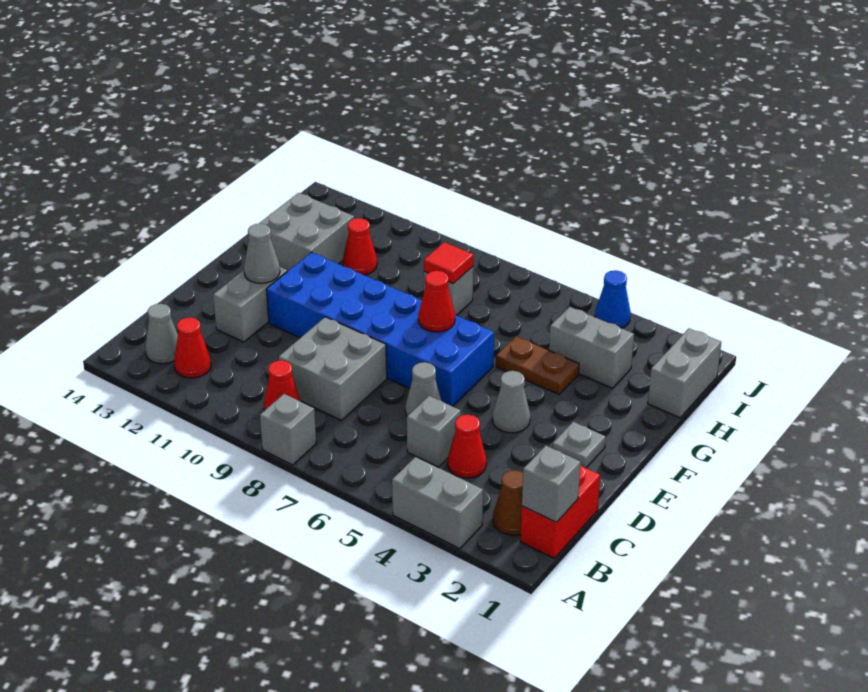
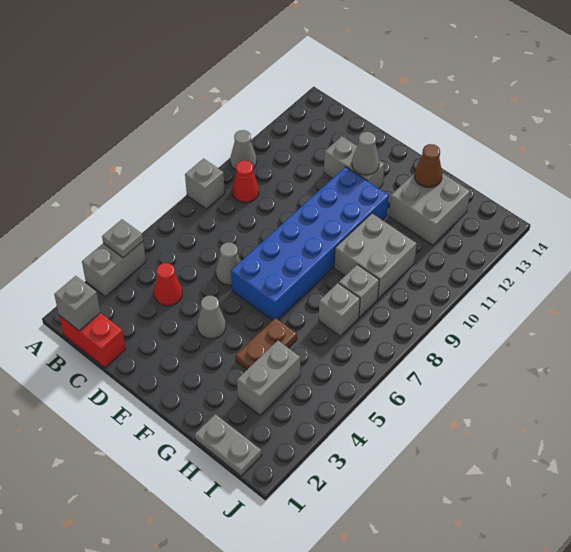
brown cone B2 level 1 -> brown cone G13 level 2
red cone B12 level 1 -> none
grey cone B13 level 1 -> grey cone A10 level 1
grey brick C5 level 1 -> grey brick H7 level 1
grey brick C8:D9 level 1 -> grey brick G9:H10 level 1
grey plate E2 level 1 -> grey plate A4 level 2
red cone F7 level 2 -> none
grey brick H1:I1 level 1 -> grey plate H1:I1 level 1
red tile H8 level 2 -> none
red cone H11 level 1 -> none
blue cone J4 level 1 -> none

